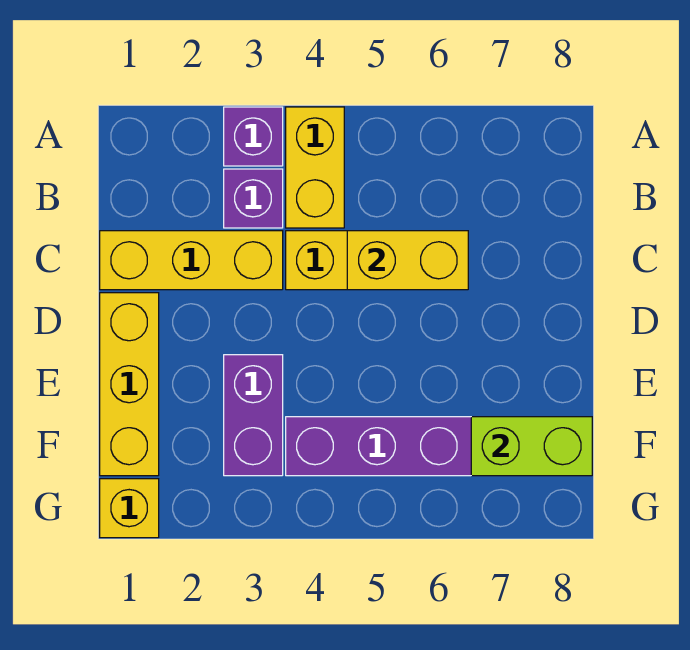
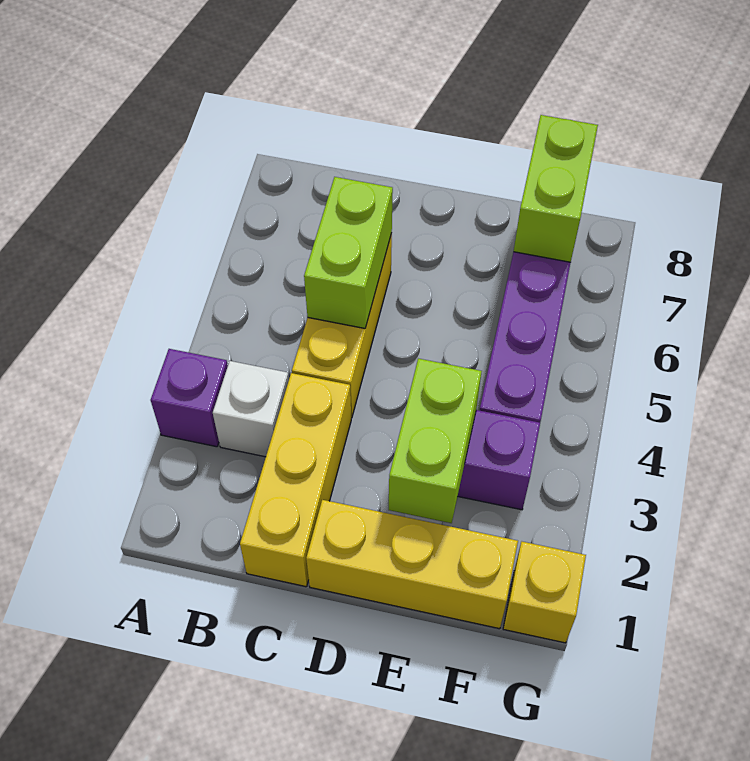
yellow brick A4:B4 level 1 -> none
purple brick B3 level 1 -> white brick B3 level 1
yellow brick C5:C6 level 2 -> lime brick C5:C6 level 2
none -> lime brick E2:E3 level 2

